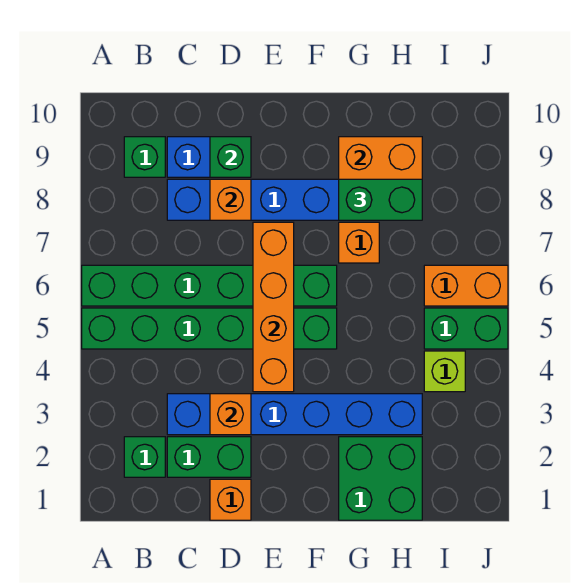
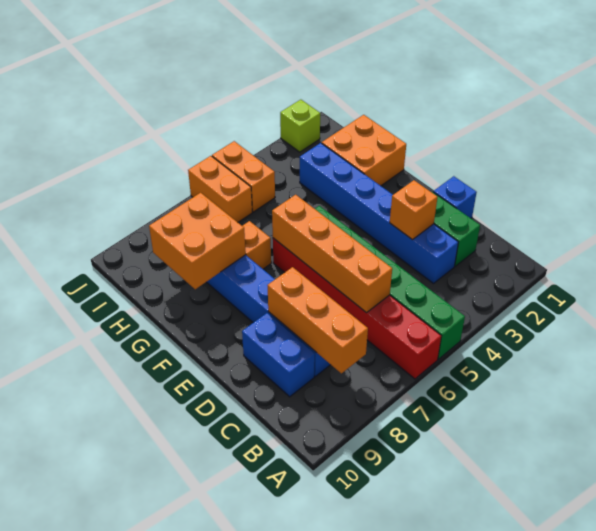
green brick A6:F6 level 1 -> red brick A6:F6 level 1
green brick B2 level 1 -> none
green brick B9 level 1 -> none
orange brick D1 level 1 -> blue brick D1 level 1
orange brick D8 level 2 -> orange brick B8:D8 level 2
green brick D9 level 2 -> none
orange brick E4:E7 level 2 -> orange brick C6:F6 level 2
green brick G1:H2 level 1 -> orange brick G1:H2 level 1
green brick G8:H8 level 3 -> none
lime brick I4 level 1 -> lime brick J2 level 1
green brick I5:J5 level 1 -> orange brick I5:J5 level 1

